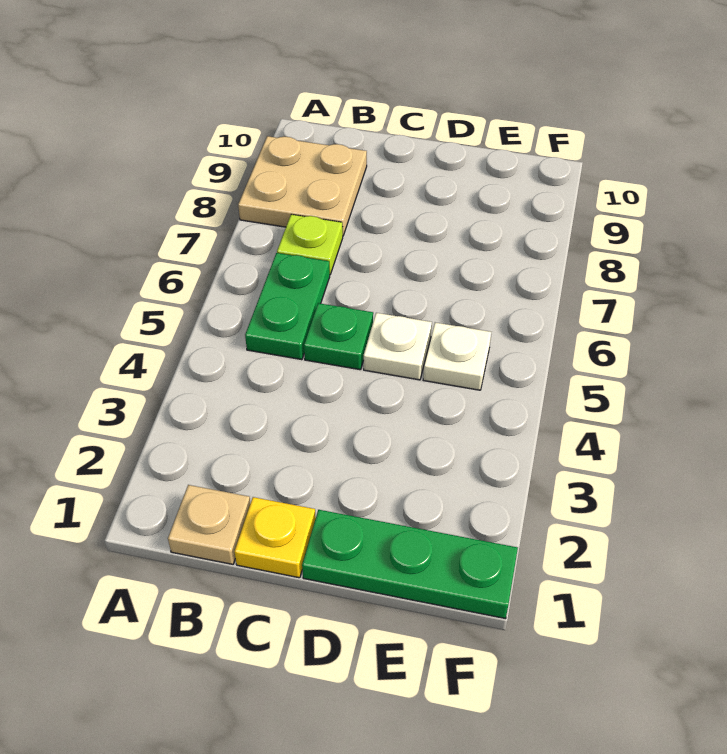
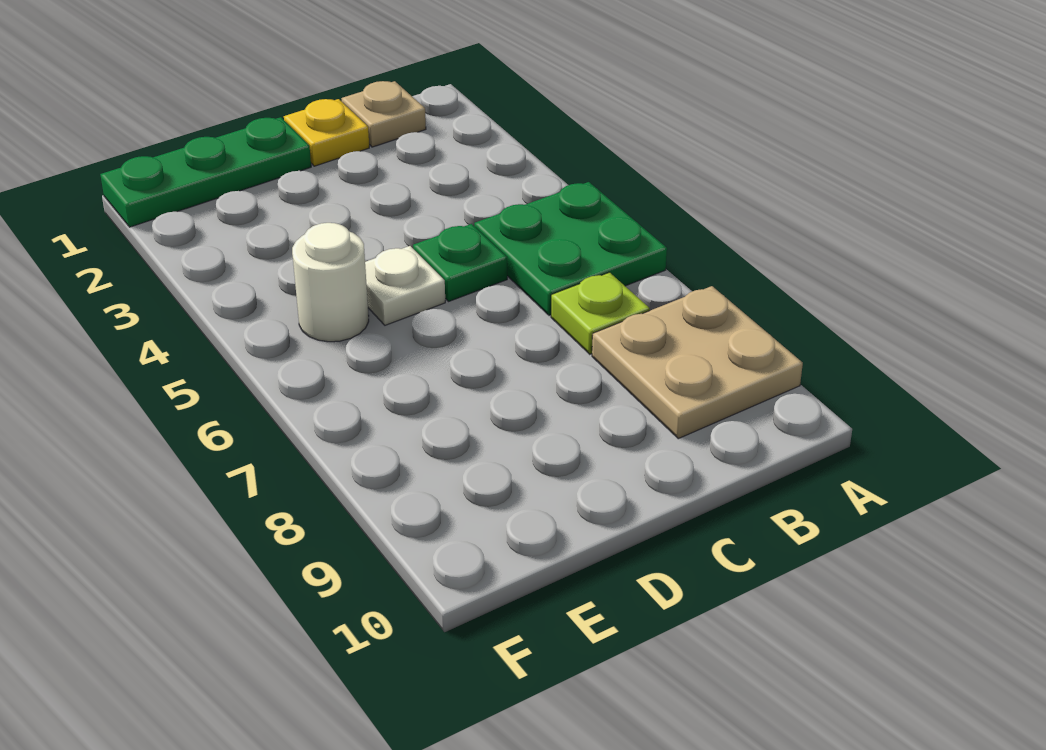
green plate B5:B6 level 1 -> green plate A5:B6 level 1
white plate E5 level 1 -> white round brick E5 level 1

